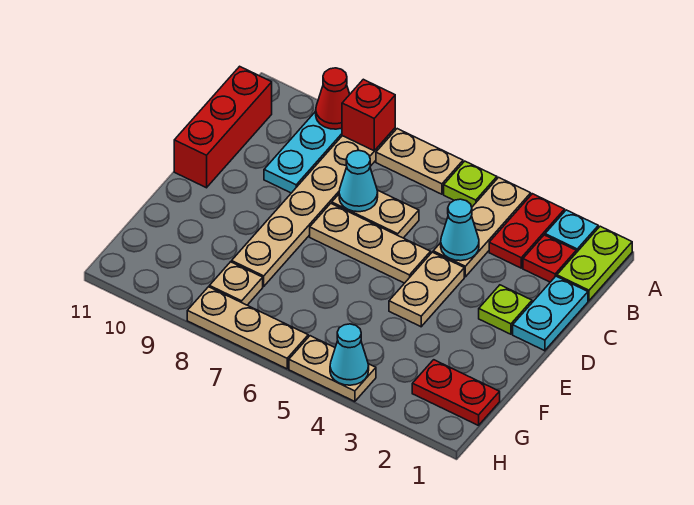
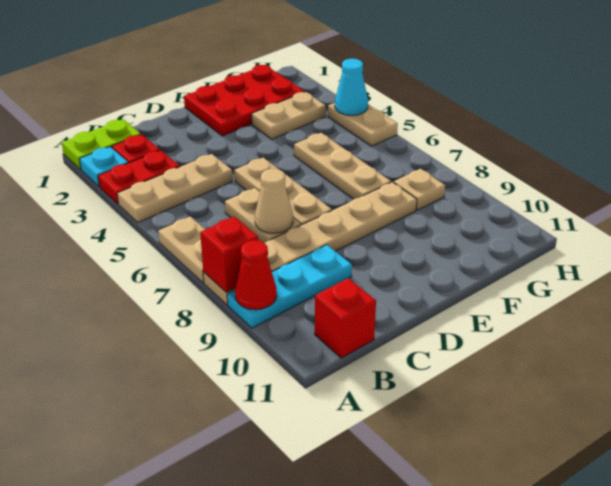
lime plate A5 level 1 -> none
red brick B11:D11 level 1 -> red brick B11 level 1
cyan plate C1:D1 level 1 -> none
cyan cone C4 level 2 -> none
cyan cone C7 level 2 -> tan cone C7 level 2
lime plate D2 level 1 -> none
tan plate D4:E4 level 1 -> tan plate F3:G3 level 1
red plate G1:G2 level 1 -> red plate E1:G2 level 1
tan plate H6:H8 level 1 -> tan plate F5:F7 level 1

